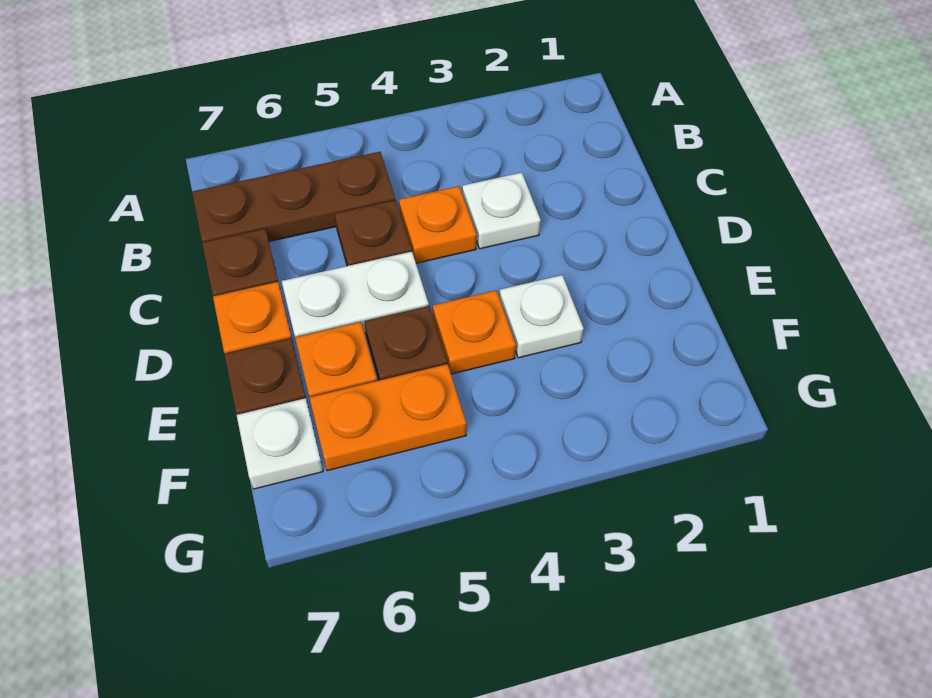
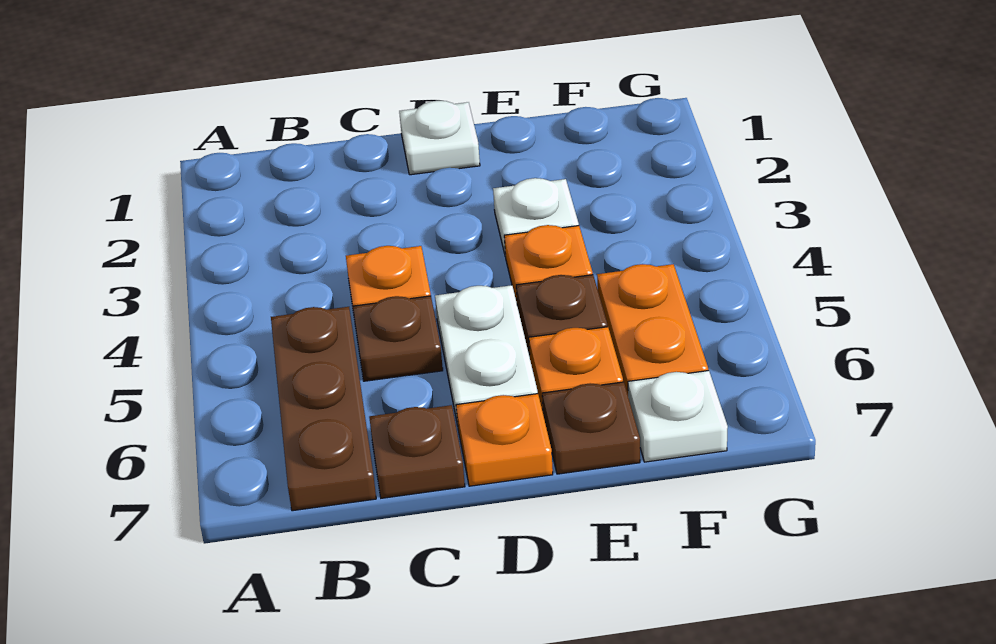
white plate C3 level 1 -> white plate D1 level 1

